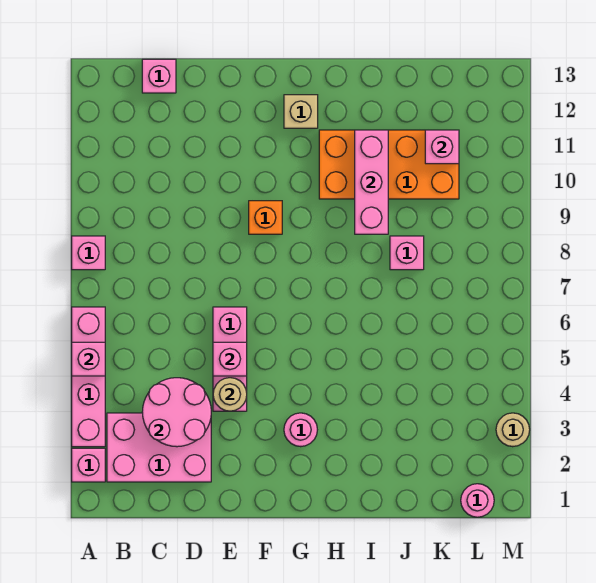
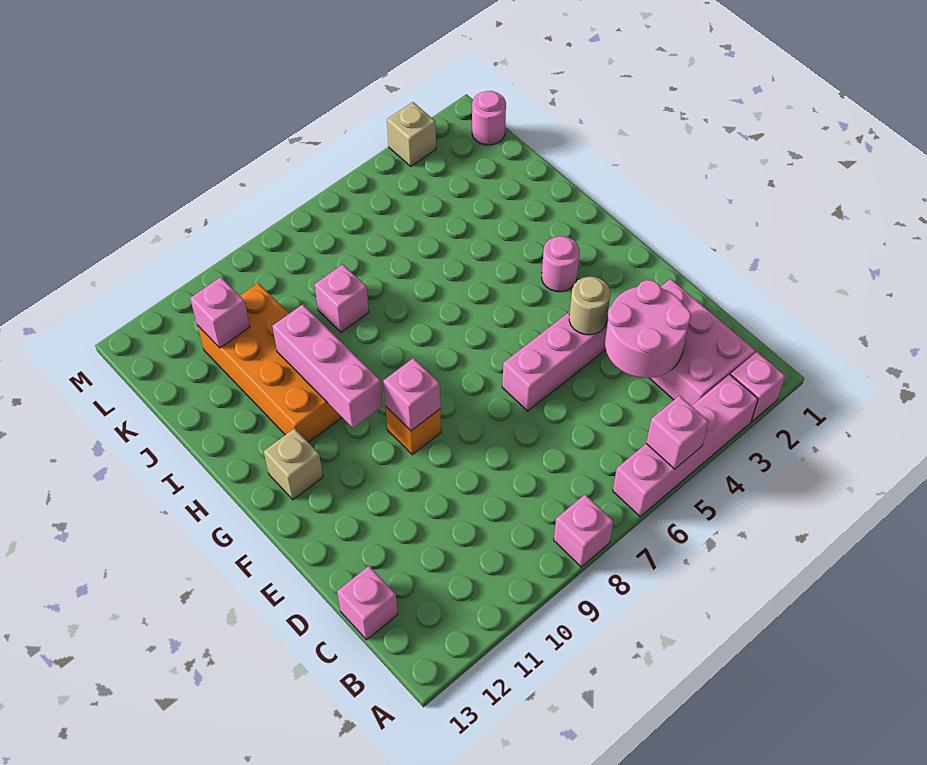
pink brick E5 level 2 -> pink brick F9 level 2
pink brick I9:I11 level 2 -> pink brick G10:I10 level 2
tan round brick M3 level 1 -> tan brick M3 level 1

